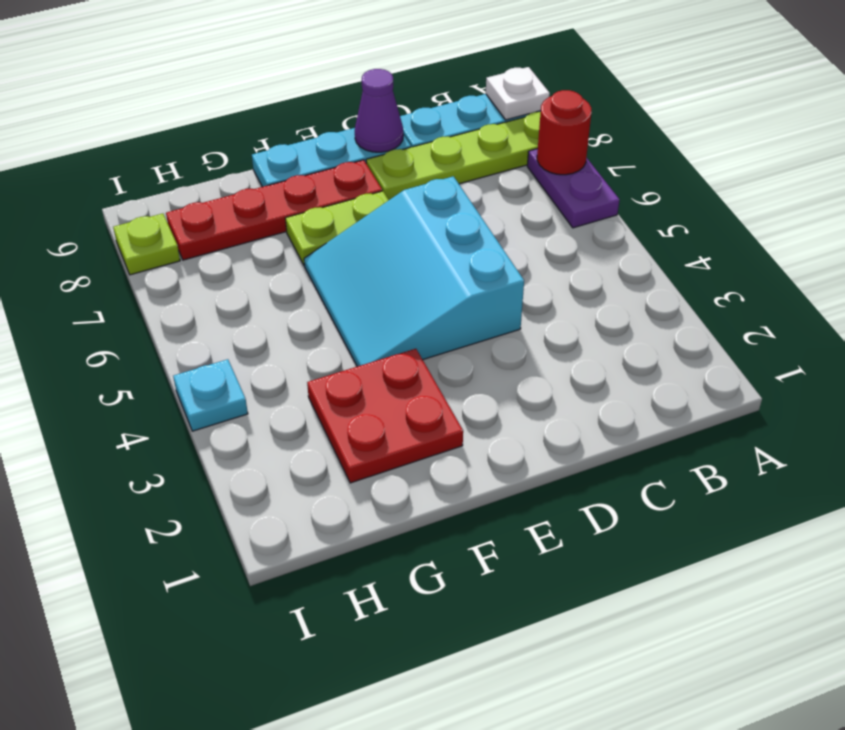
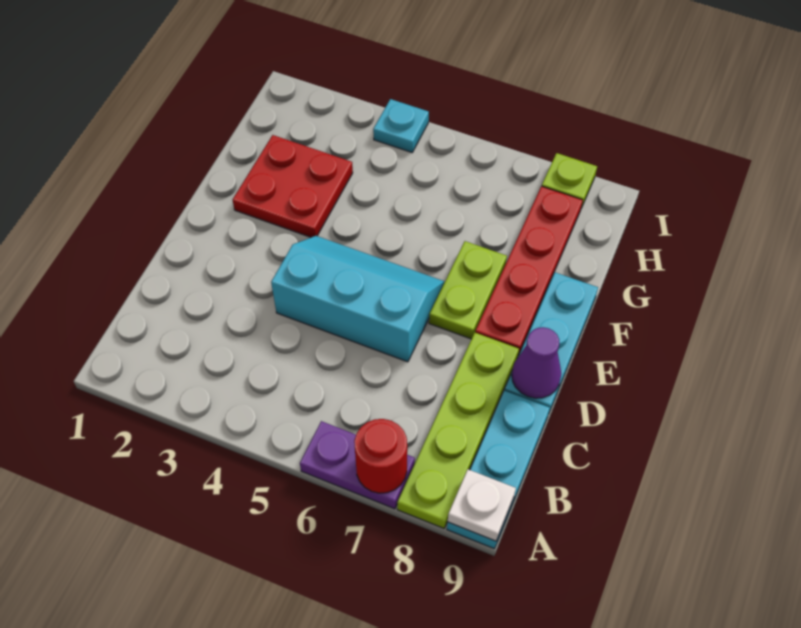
cyan slope D4:F6 level 1 top D -> cyan slope D4:E6 level 1 top D

